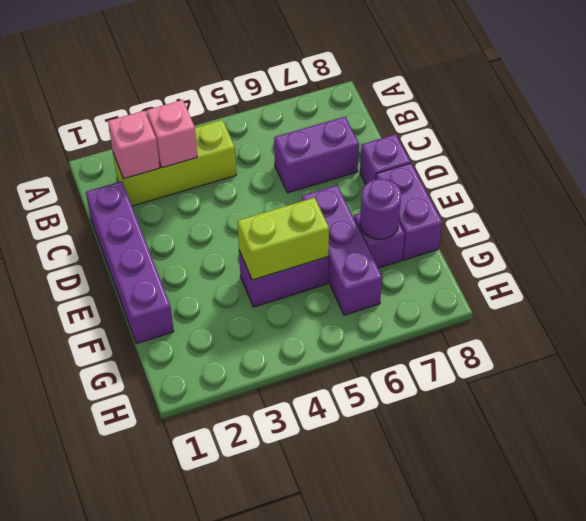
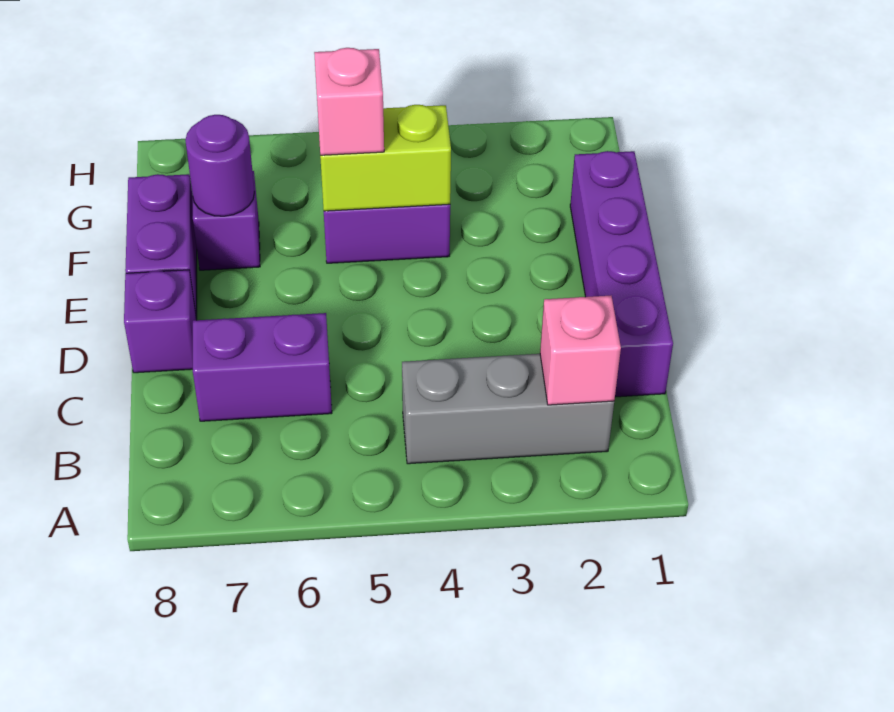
lime brick B2:B4 level 1 -> grey brick B2:B4 level 1
pink brick B3 level 2 -> pink brick F5 level 3
purple brick E6:G6 level 1 -> none

